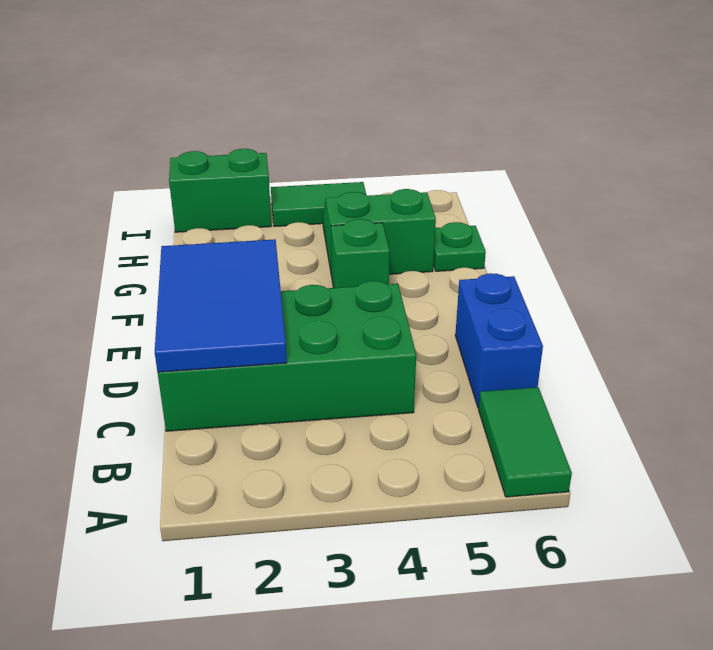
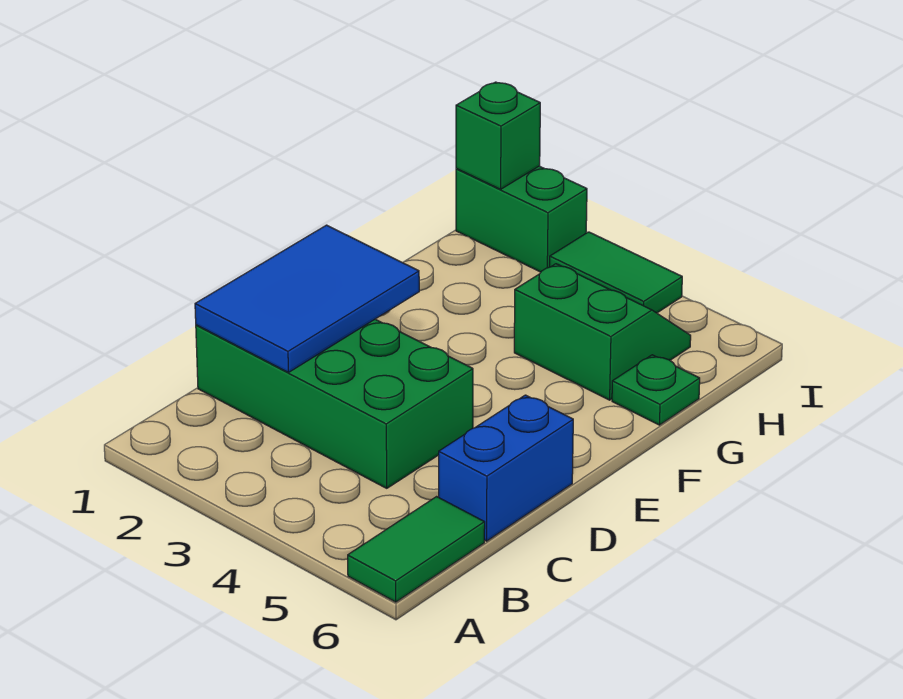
green brick F4 level 1 -> green brick I1 level 2

